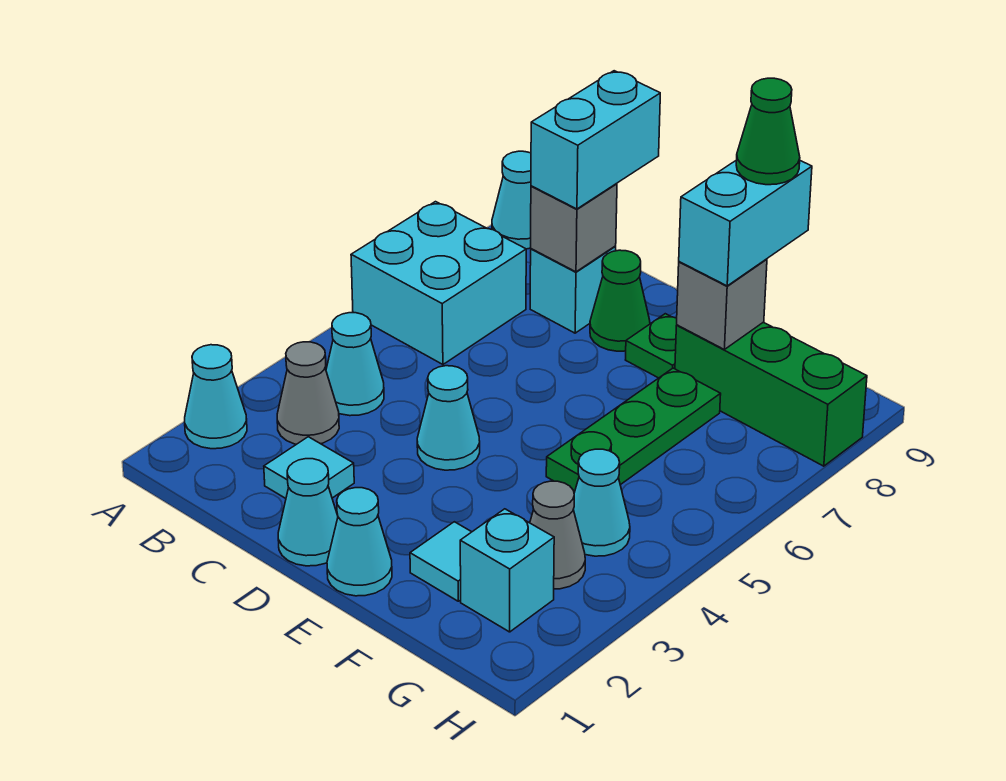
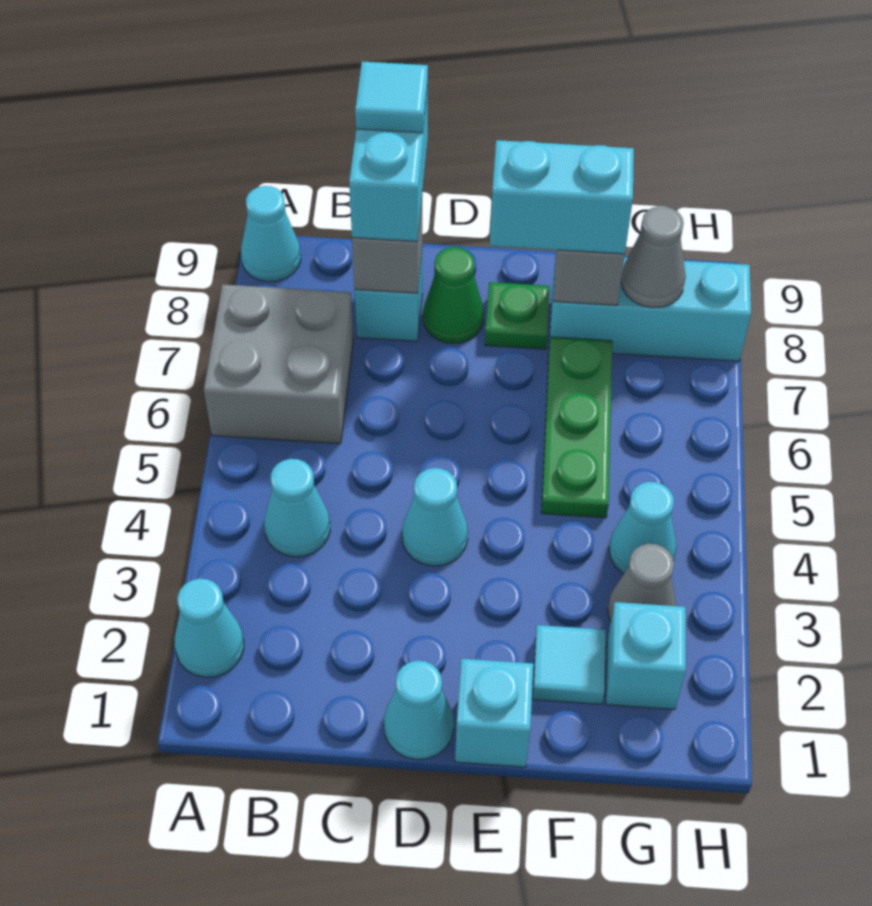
cyan brick A6:B7 level 1 -> grey brick A6:B7 level 1
grey cone B3 level 1 -> grey cone G8 level 2
cyan tile C2 level 1 -> cyan tile C9 level 4
cyan cone E1 level 1 -> cyan brick E1 level 1
green brick F8:H8 level 1 -> cyan brick F8:H8 level 1
cyan brick F8:F9 level 3 -> cyan brick E8:F8 level 3
green cone F9 level 4 -> none

